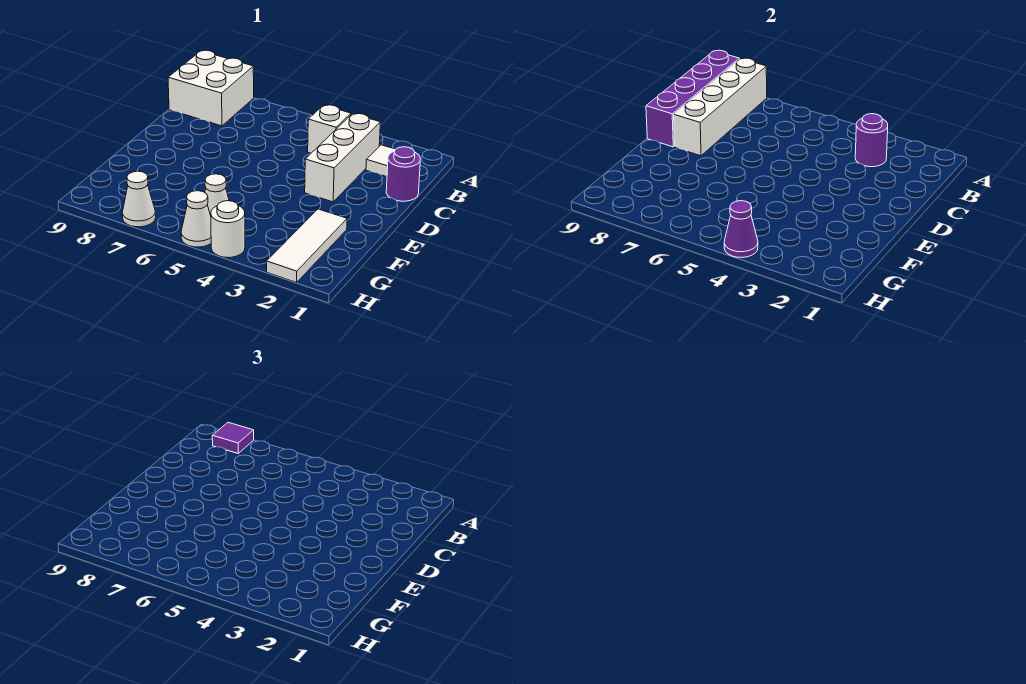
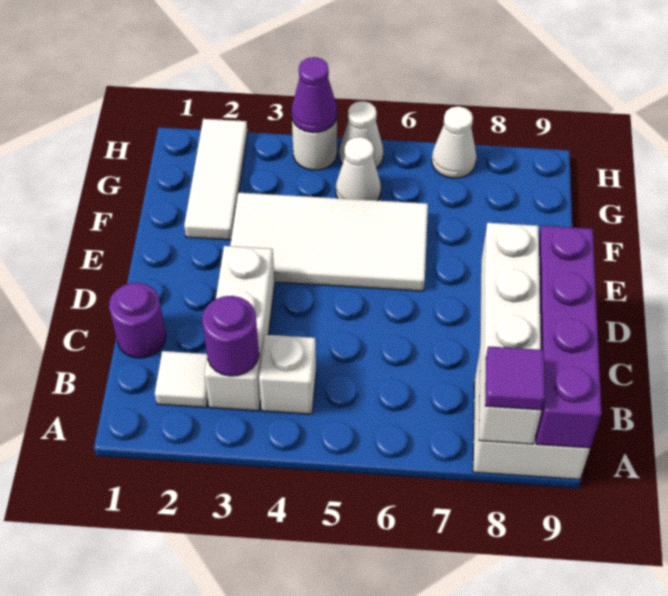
none -> white tile E3:F6 level 1

